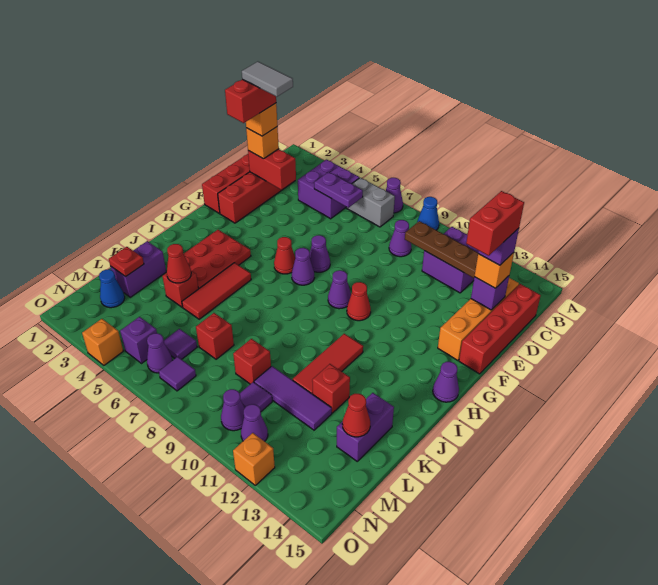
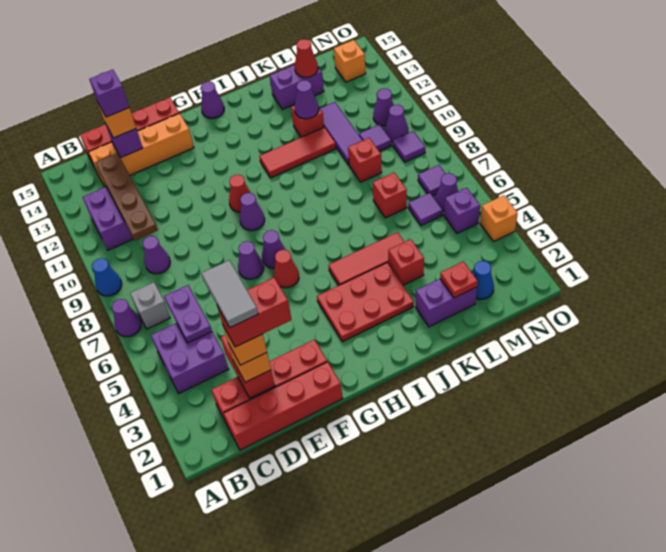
grey brick B6:B7 level 1 -> grey brick B7 level 1
red brick D14:E14 level 5 -> none
red cone K4 level 2 -> none
none -> purple cone K12 level 2
none -> purple tile N9 level 1
orange brick O12 level 1 -> orange brick N14 level 1

